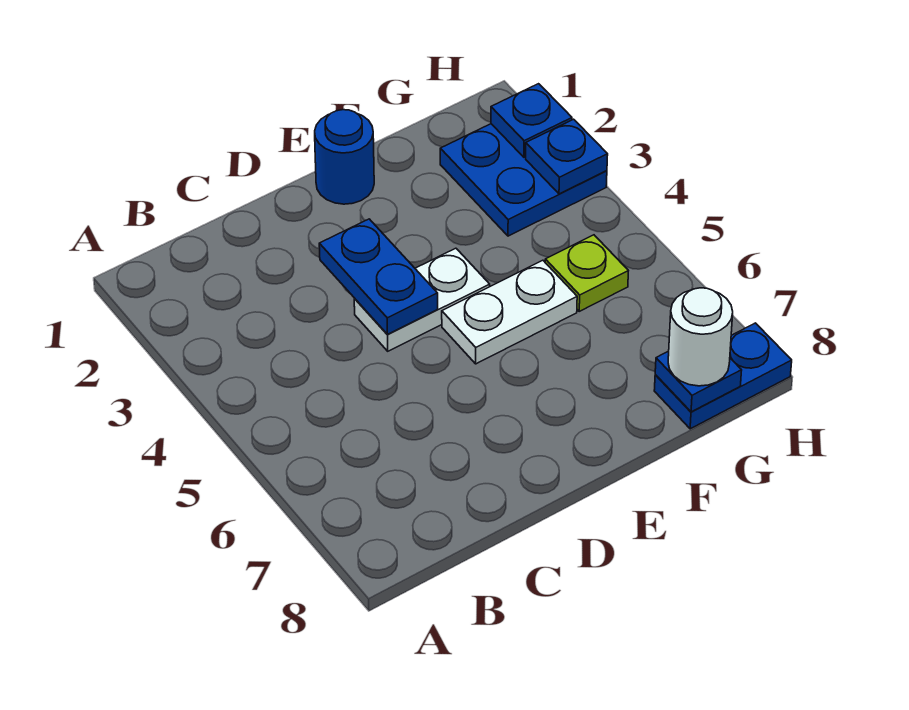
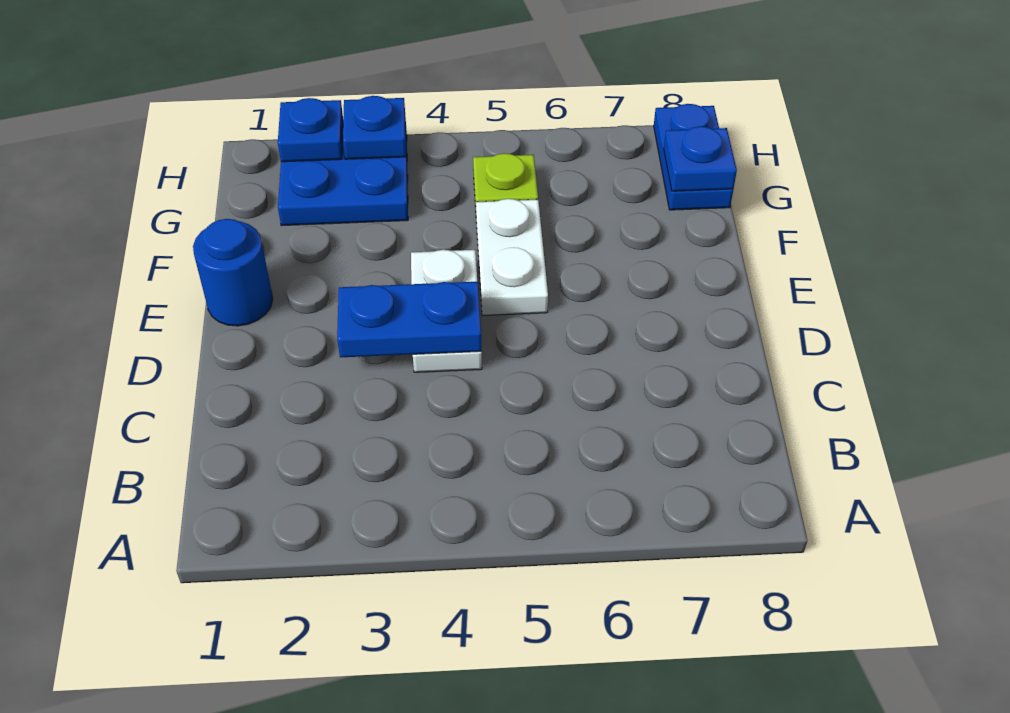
white round brick G8 level 3 -> none

